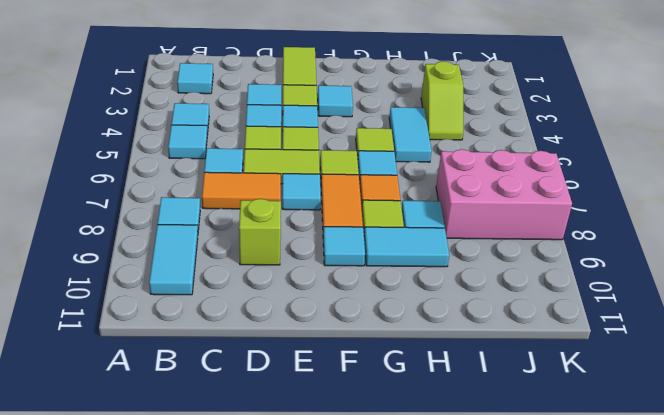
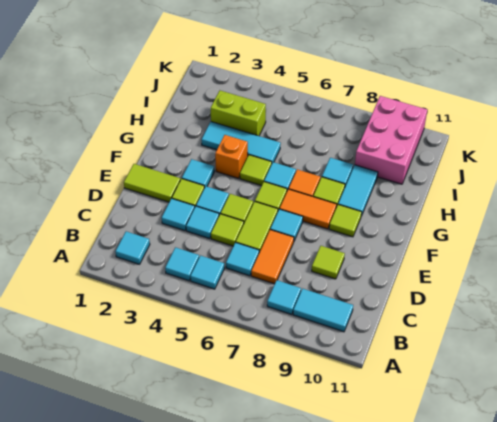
lime brick D9 level 1 -> lime tile D9 level 1
cyan tile F9 level 1 -> lime tile F9 level 1
none -> orange brick G4 level 1
cyan tile H4:H5 level 1 -> cyan tile H3:H5 level 1
lime slope I3:I4 level 1 top 3 -> lime brick I3:I4 level 1
pink brick I7:K8 level 1 -> pink brick I9:K10 level 1

